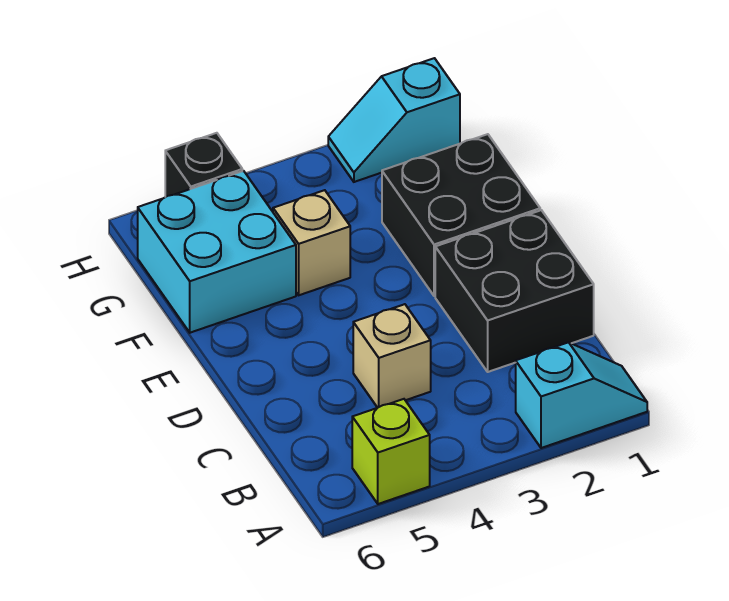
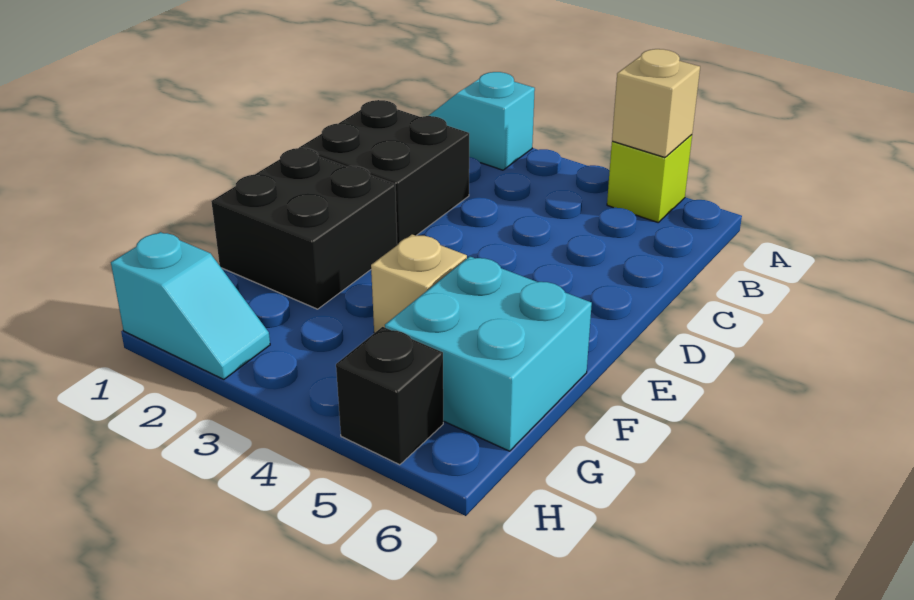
tan brick C4 level 1 -> tan brick A5 level 2

